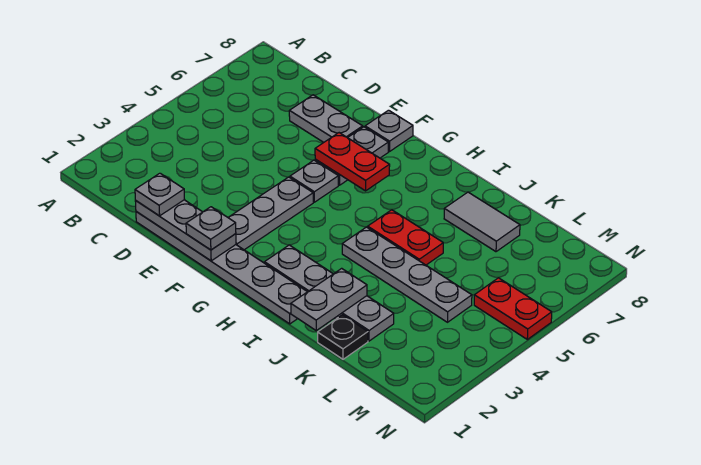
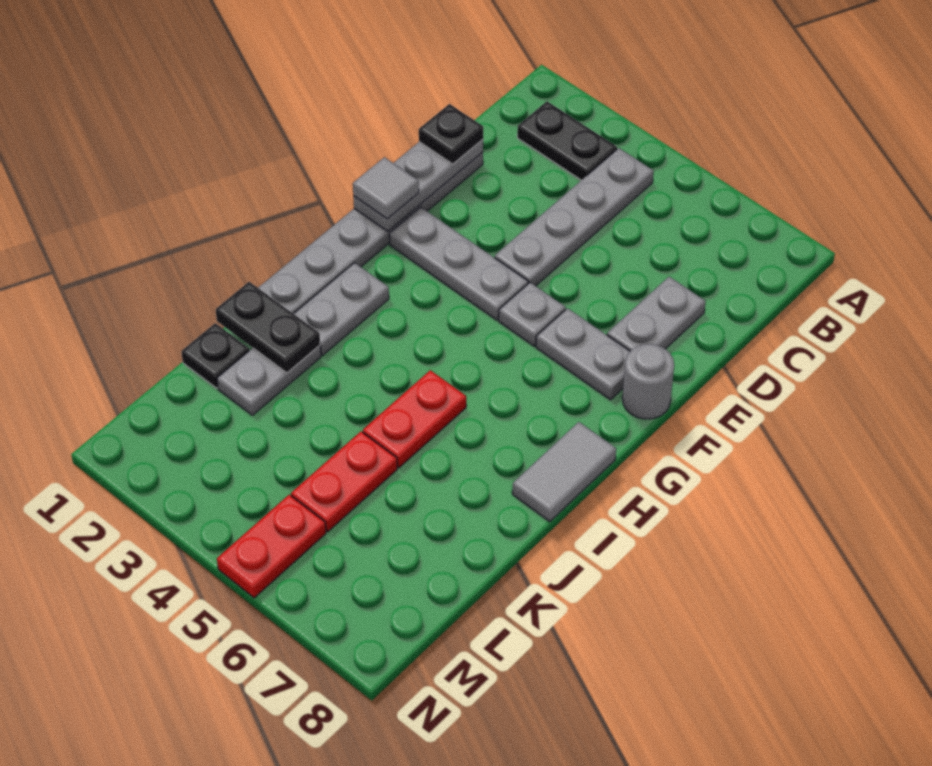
none -> black plate B2:B3 level 1
grey plate D1 level 3 -> black plate D1 level 3
grey plate F1 level 3 -> grey tile F1 level 3
red plate F6:G6 level 2 -> red plate K5:L5 level 1
grey plate F8 level 1 -> grey round brick F8 level 1
grey plate I4:L4 level 1 -> grey plate B4:E4 level 1
grey plate J1:J2 level 2 -> black plate J1:J2 level 2
grey tile J7:K7 level 1 -> grey tile H8:I8 level 1

